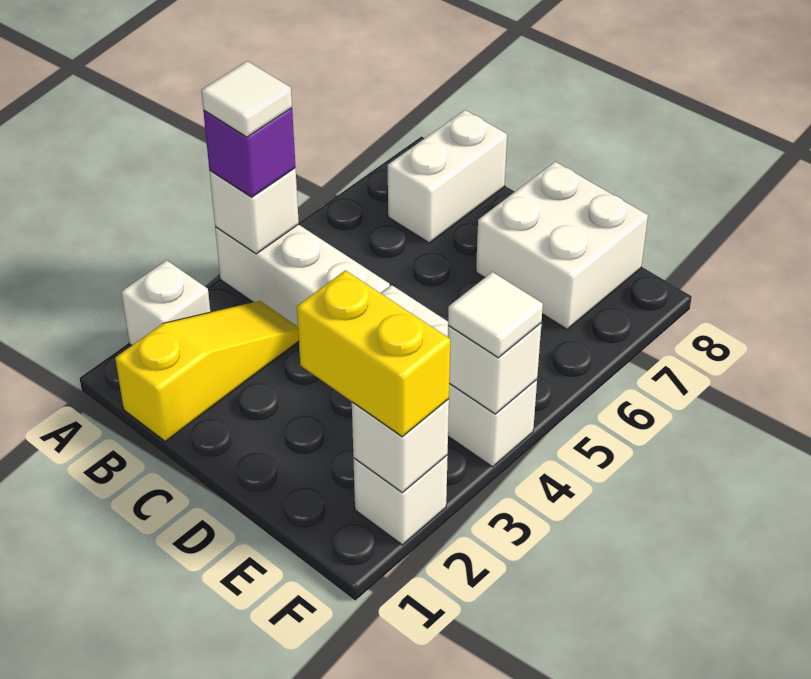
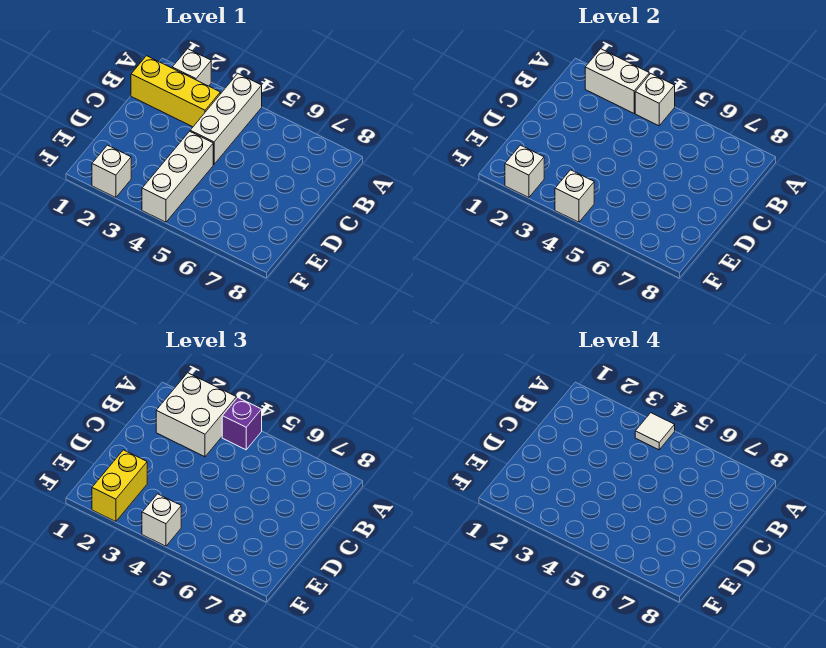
yellow slope B1:B3 level 1 top 1 -> yellow brick B1:B3 level 1
white brick B7:B8 level 1 -> white brick A2:A3 level 2
white brick D7:E8 level 1 -> white brick A2:B3 level 3
white tile F4 level 3 -> white brick F4 level 3

